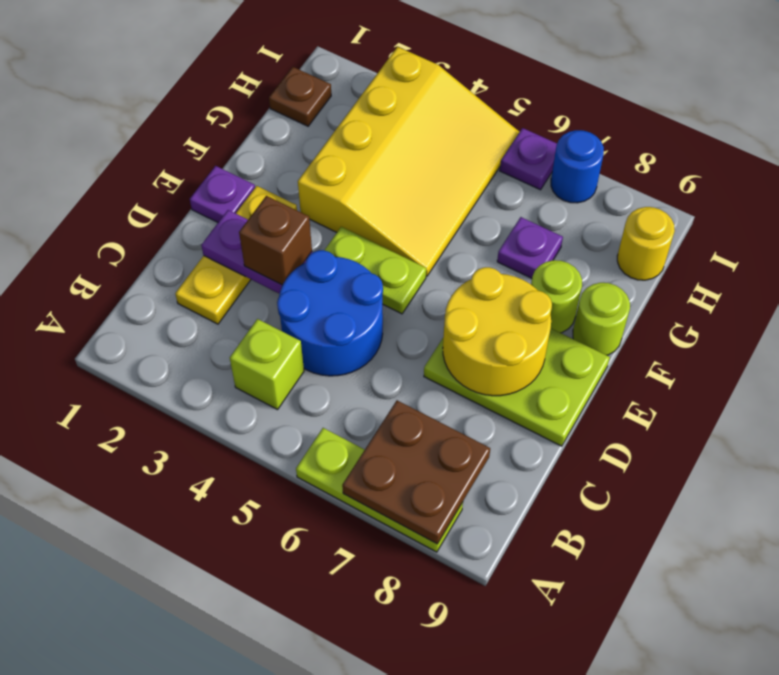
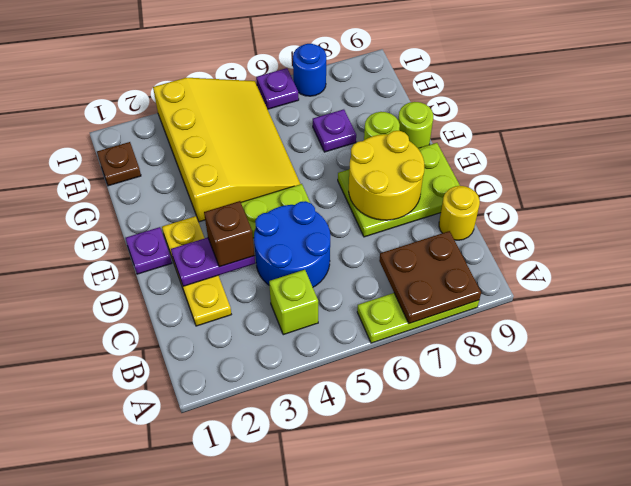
yellow round brick H9 level 1 -> yellow round brick C9 level 1

